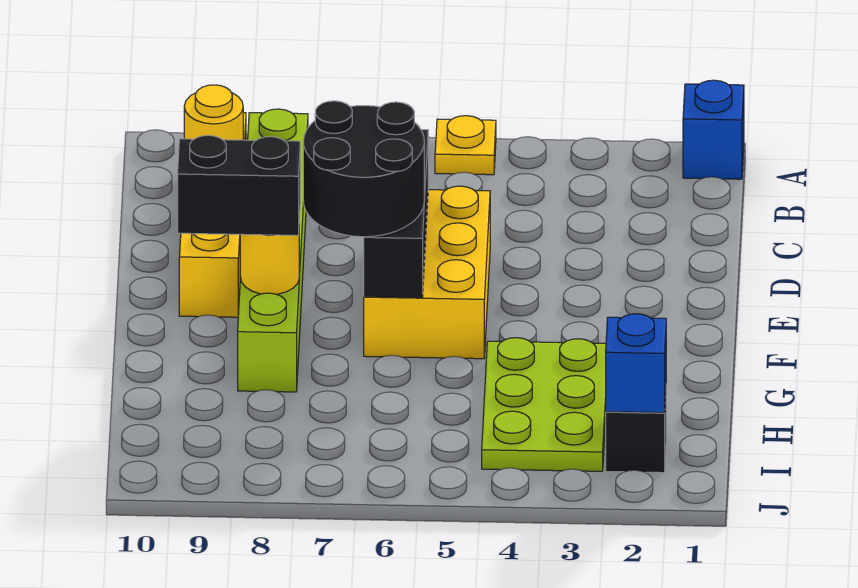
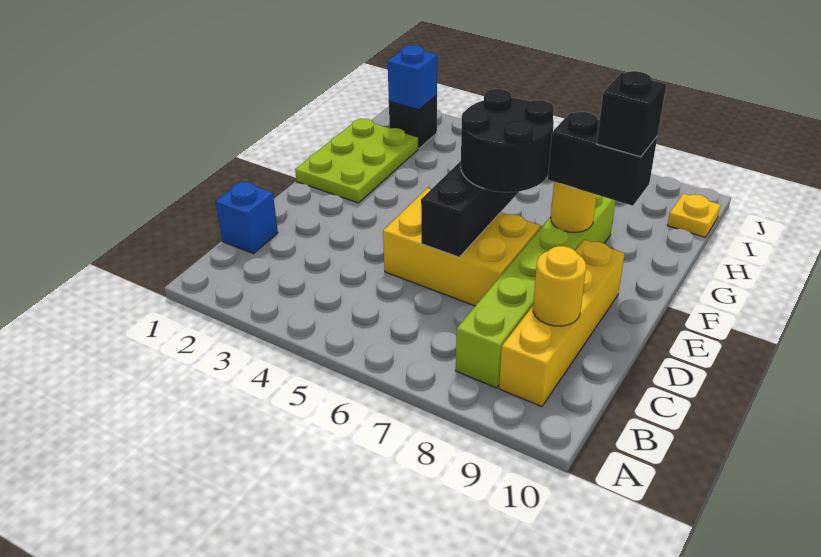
blue brick A1 level 1 -> blue brick C1 level 1
yellow plate A5 level 1 -> yellow plate I10 level 1
yellow brick D5:F6 level 1 -> yellow brick D5:E7 level 1
none -> black brick F9 level 4
lime plate G3:I4 level 1 -> lime plate F1:H2 level 1

